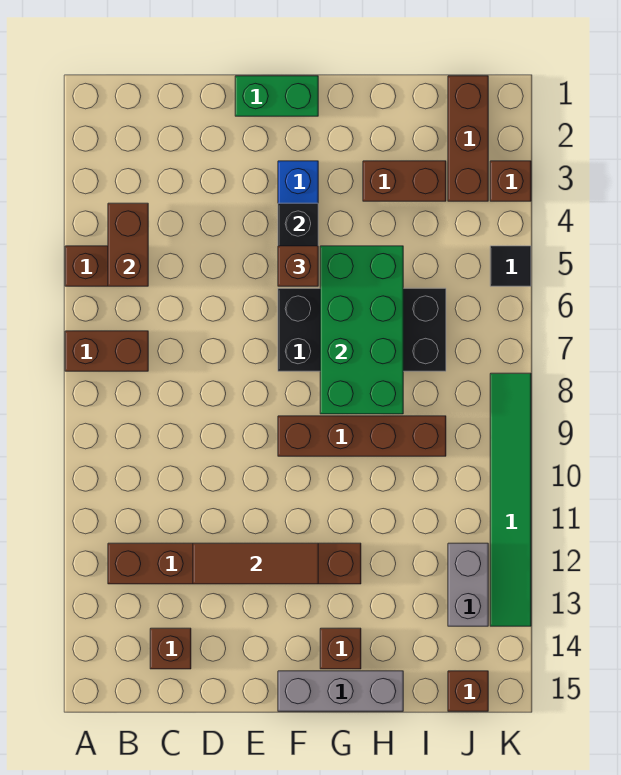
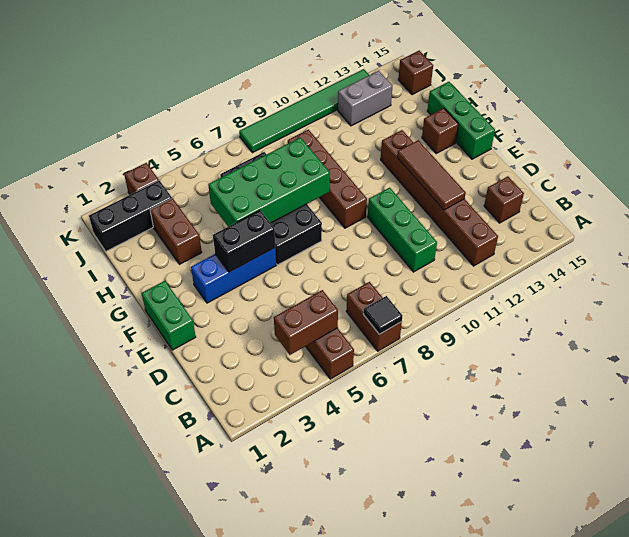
none -> green brick C10:E10 level 1
brown brick F5 level 3 -> none
grey brick F15:H15 level 1 -> green brick F15:H15 level 1
brown brick J1:J3 level 1 -> black brick J1:J3 level 1
black tile K5 level 1 -> black tile A7 level 2

